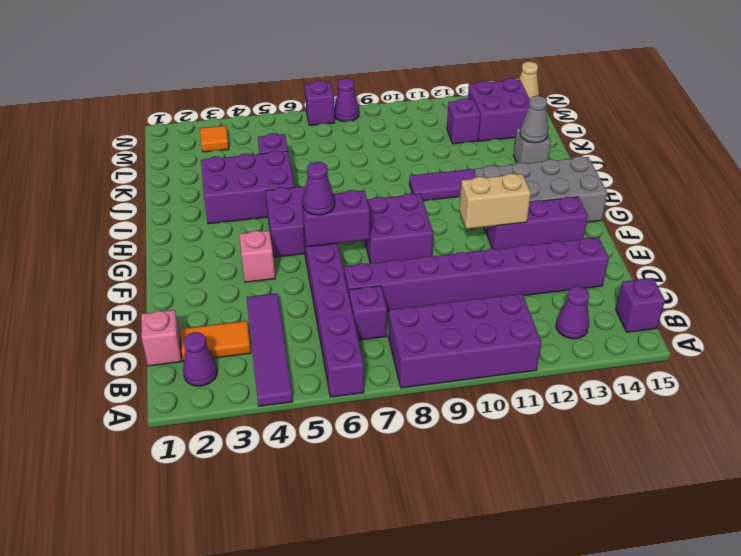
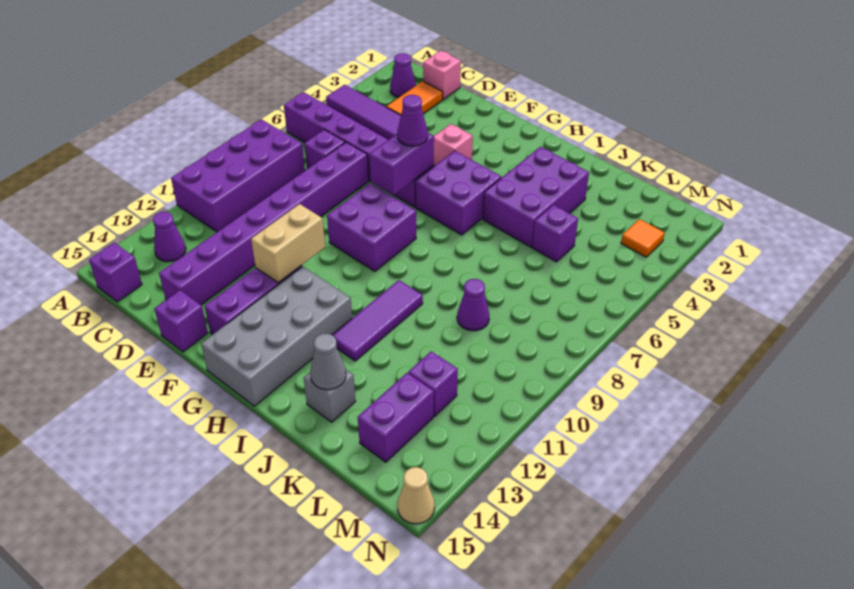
purple brick L13:M14 level 1 -> purple brick L13:L14 level 1
purple brick N7 level 1 -> purple brick E15 level 1
purple cone N8 level 1 -> purple cone K9 level 1

